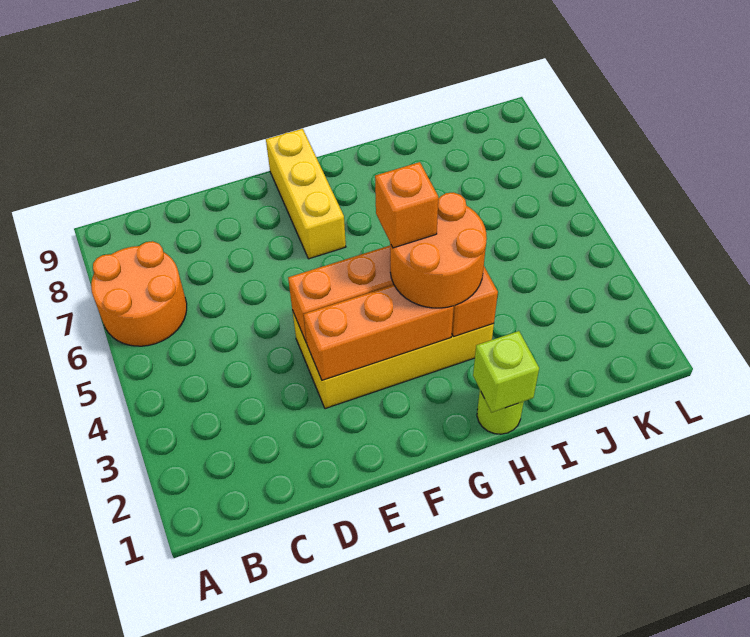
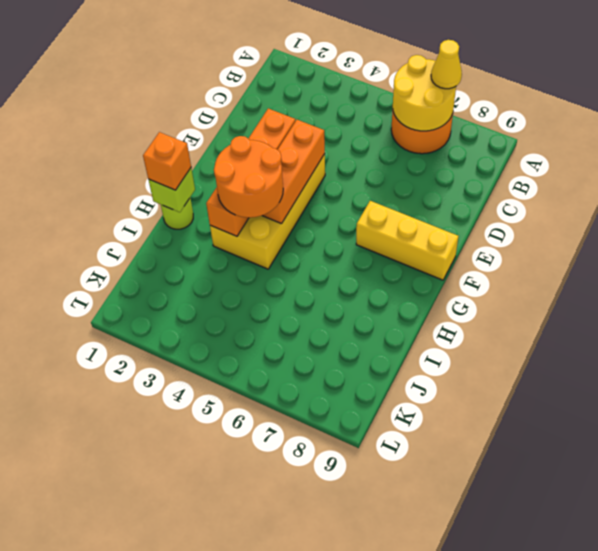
none -> yellow round brick A6:B7 level 2
none -> yellow cone A7 level 3
orange brick G4 level 4 -> orange brick H1 level 3

